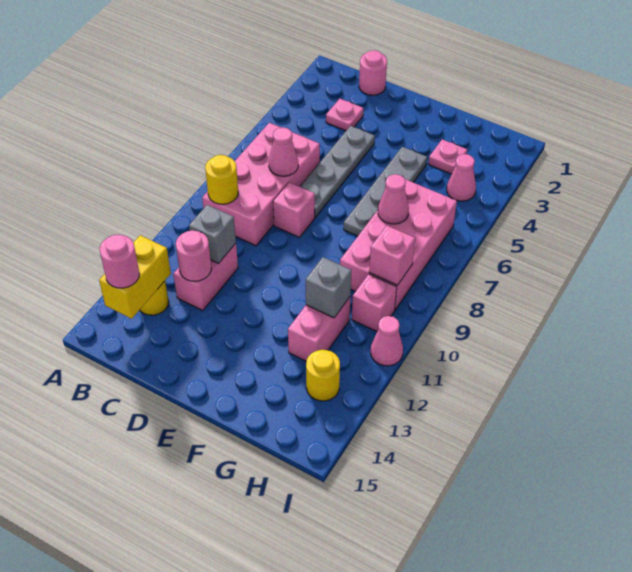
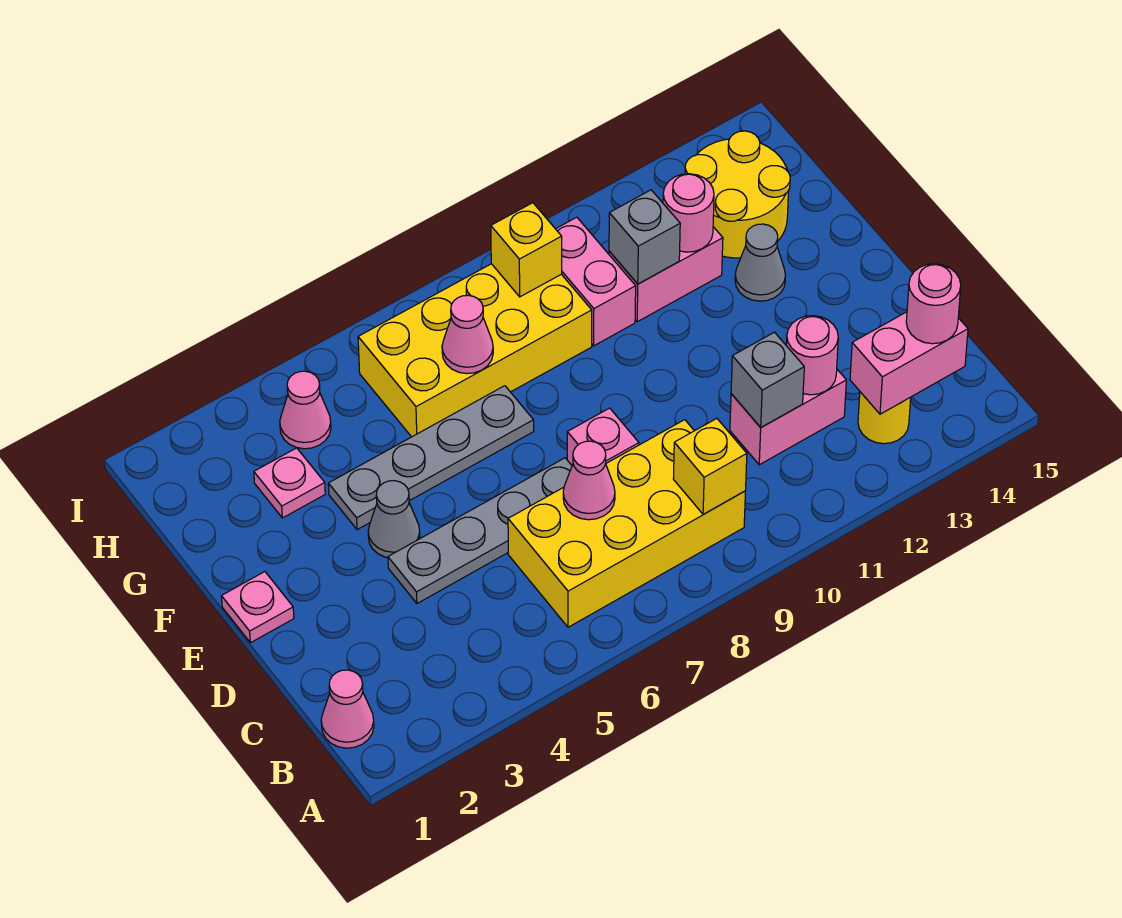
pink brick B6:C9 level 1 -> yellow brick B6:C9 level 1
yellow round brick B9 level 2 -> yellow brick B9 level 2
yellow brick B13:B14 level 2 -> pink brick B13:B14 level 2
pink round brick C1 level 1 -> pink round brick G12 level 2
pink plate C3 level 1 -> pink plate E1 level 1
none -> grey cone E4 level 1
none -> grey cone F13 level 1
pink brick G6:H9 level 1 -> yellow brick G6:H9 level 1
pink brick H9 level 2 -> yellow brick H9 level 2
pink brick H10 level 1 -> pink brick G10:H10 level 1
yellow round brick H13 level 1 -> yellow round brick G13:H14 level 1
pink cone I11 level 1 -> pink cone B1 level 1

